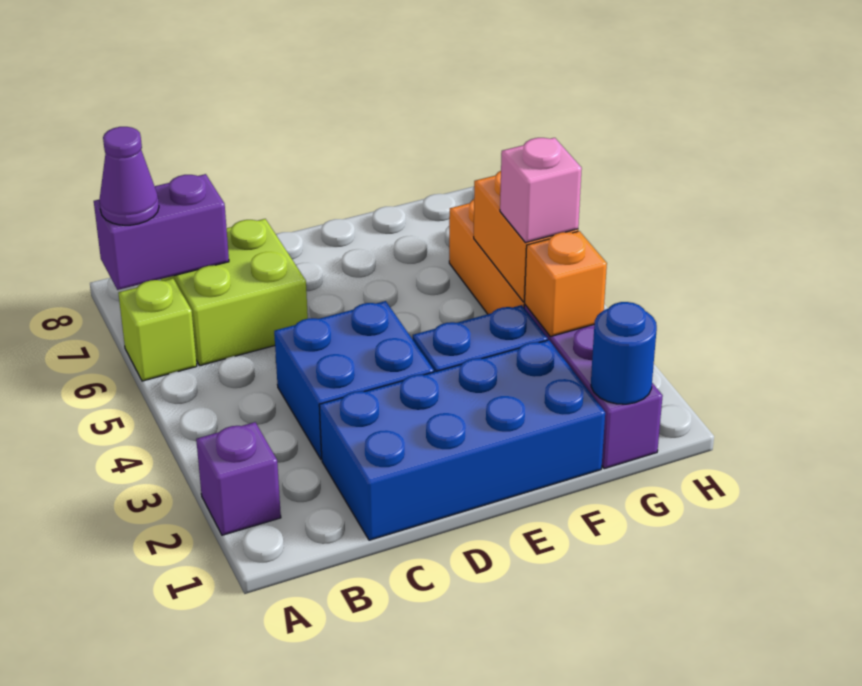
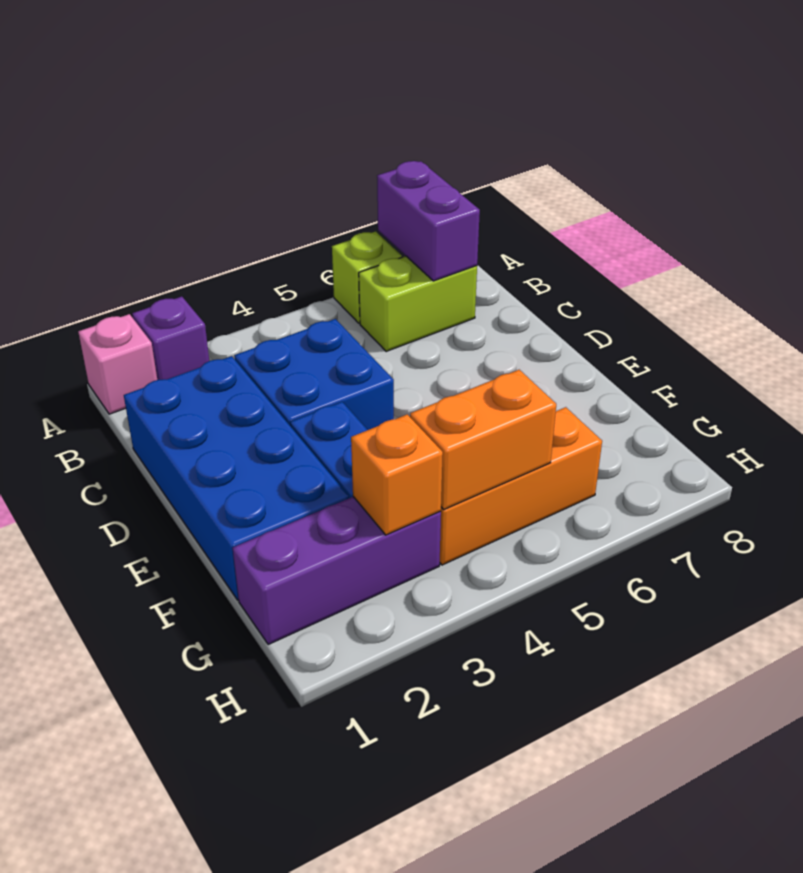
purple cone A7 level 3 -> none
lime brick B6:C7 level 1 -> lime brick B6:B7 level 1
blue round brick G1 level 2 -> none
pink brick G4 level 3 -> pink brick A1 level 1

